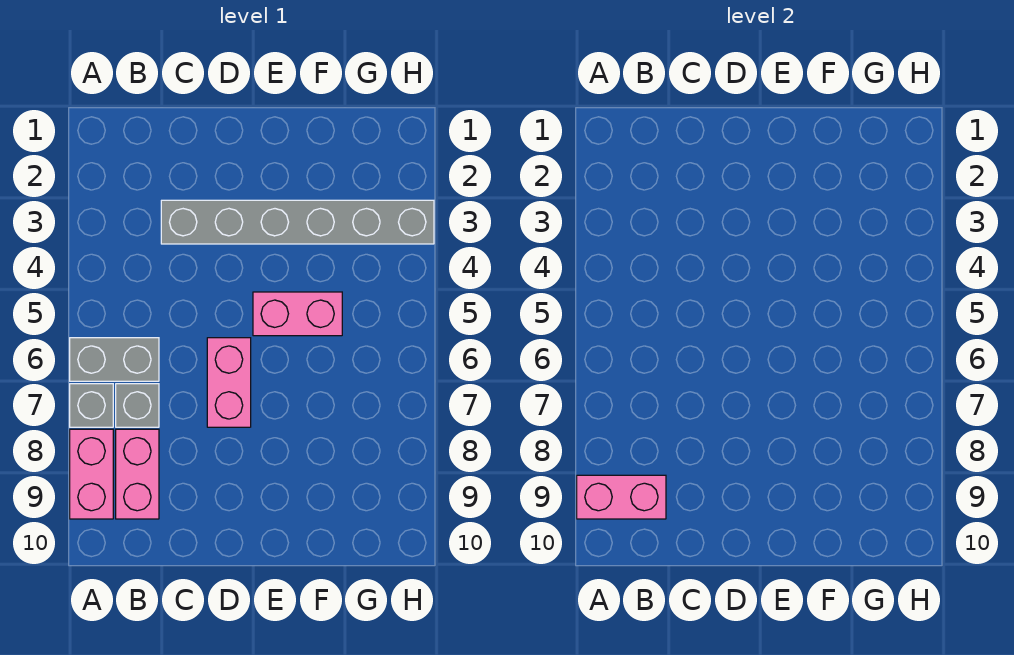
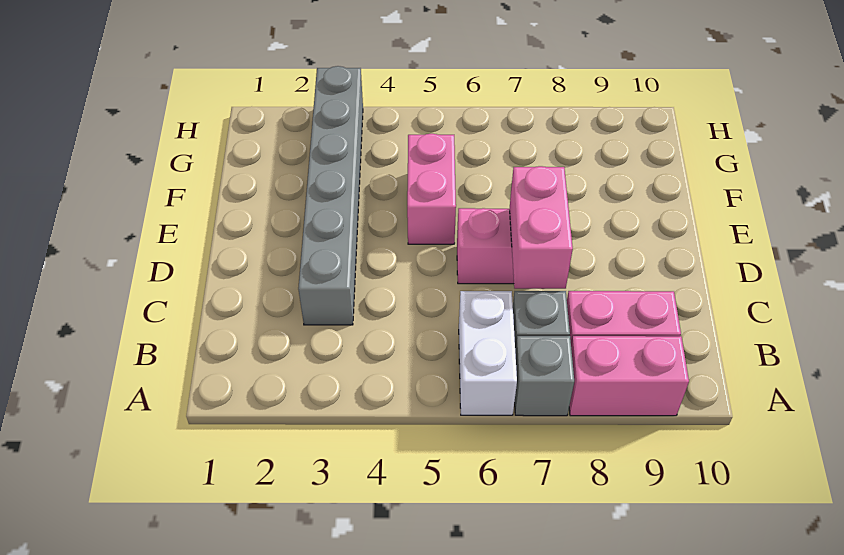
grey brick A6:B6 level 1 -> white brick A6:B6 level 1
pink brick A9:B9 level 2 -> pink brick C7:D7 level 2

